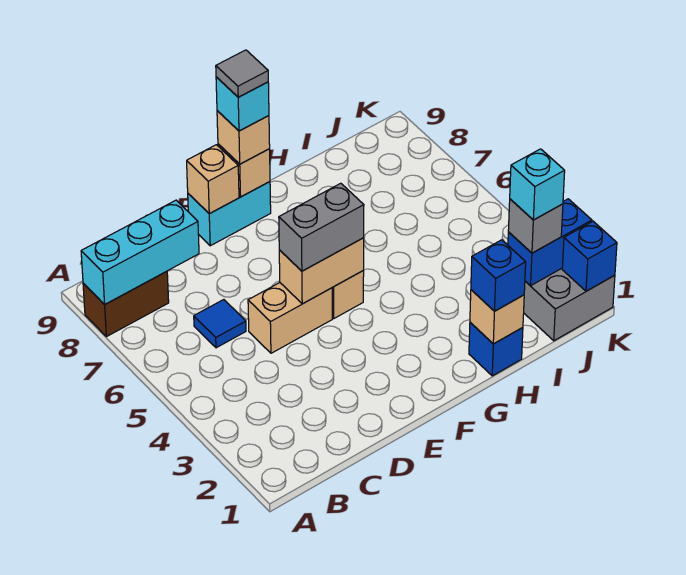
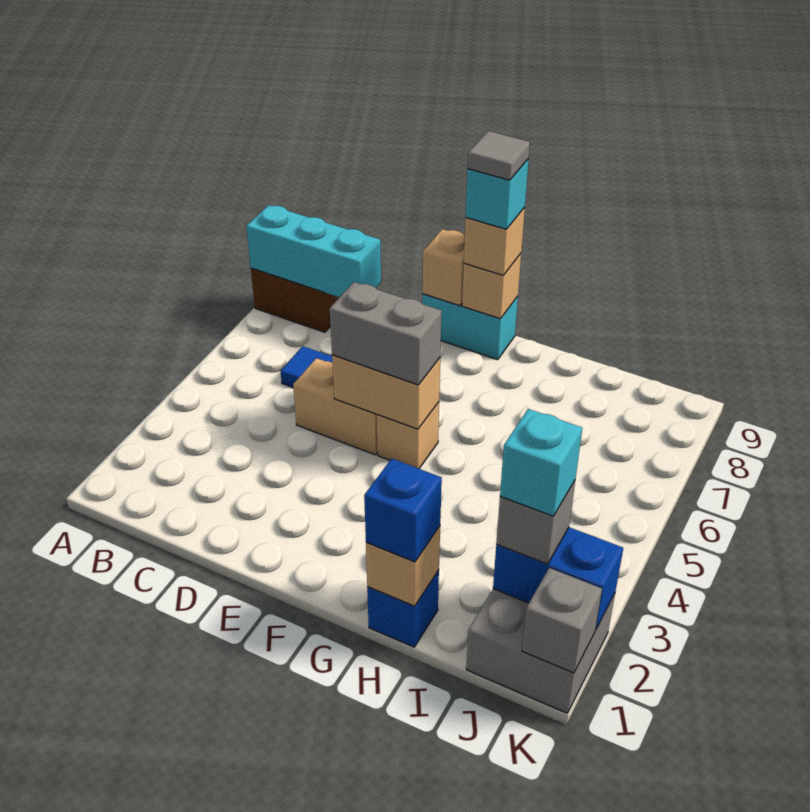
blue brick K1 level 2 -> grey brick K1 level 2

